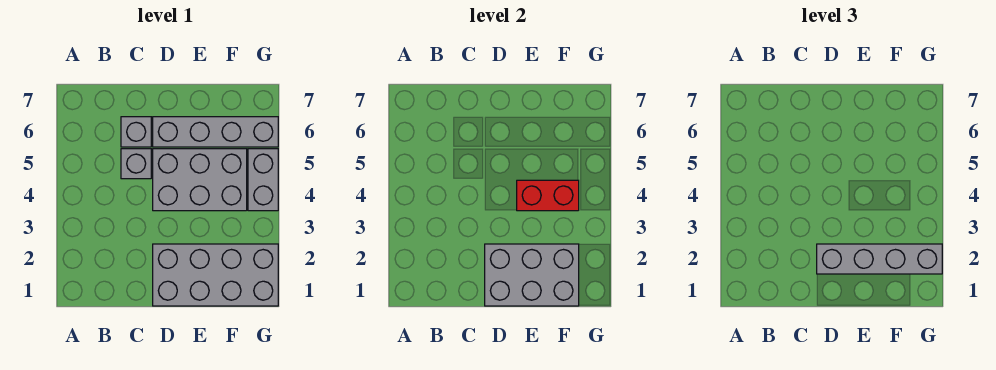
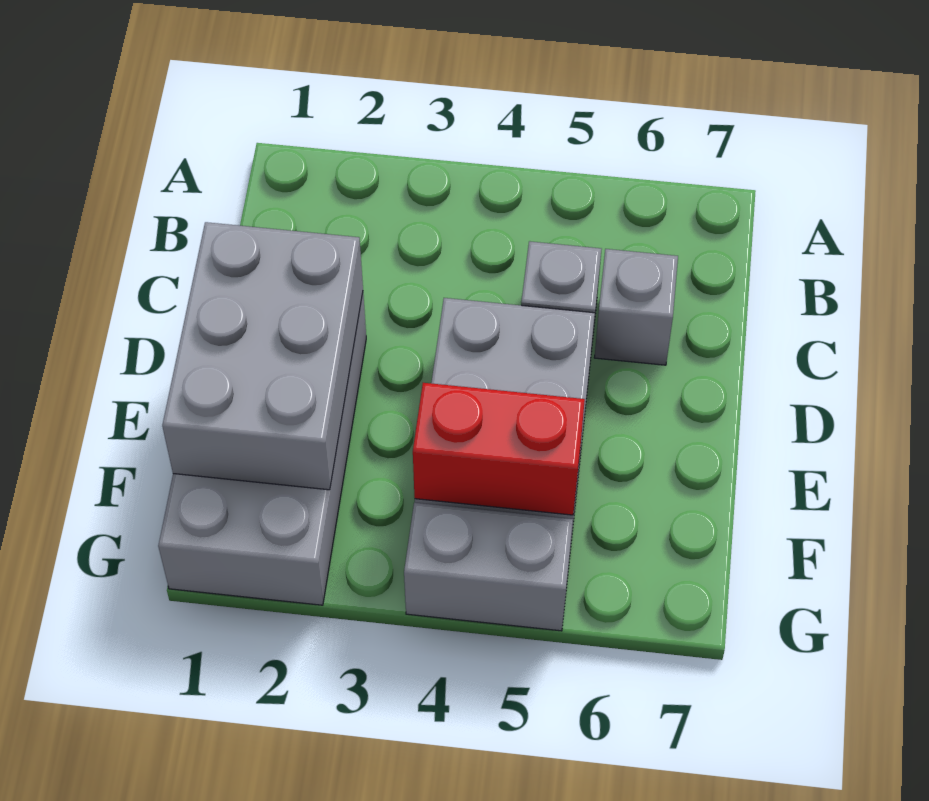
grey brick D2:G2 level 3 -> none
grey brick D6:G6 level 1 -> none
red brick E4:F4 level 2 -> red brick F4:F5 level 2

